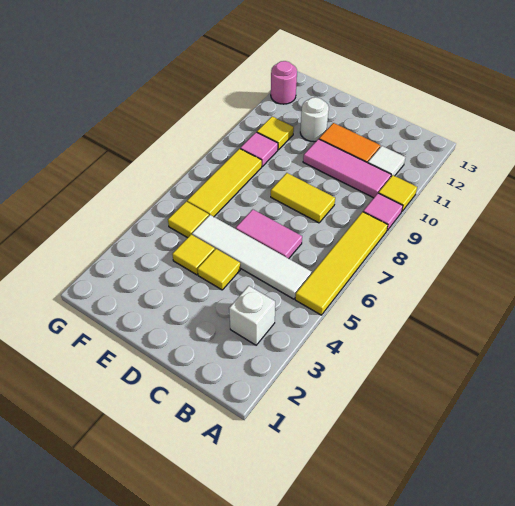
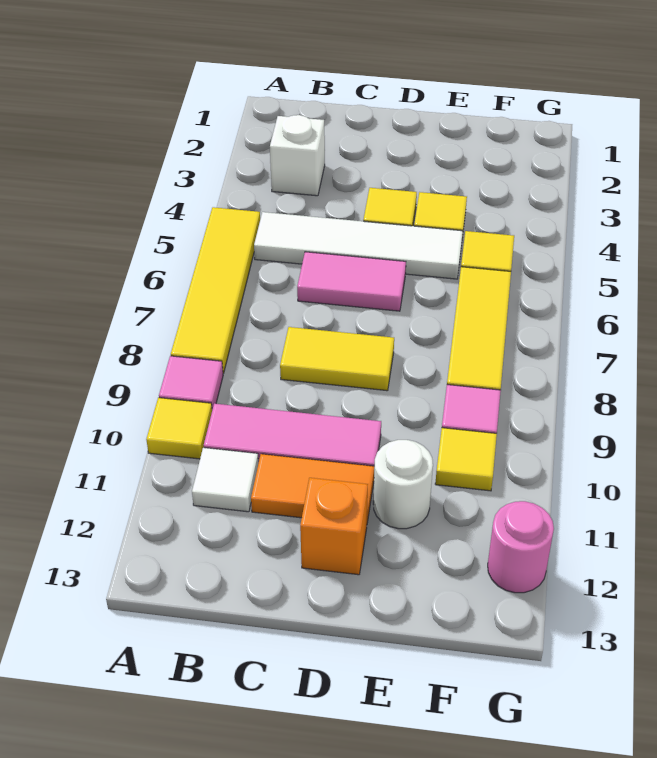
none -> orange brick D12 level 1

